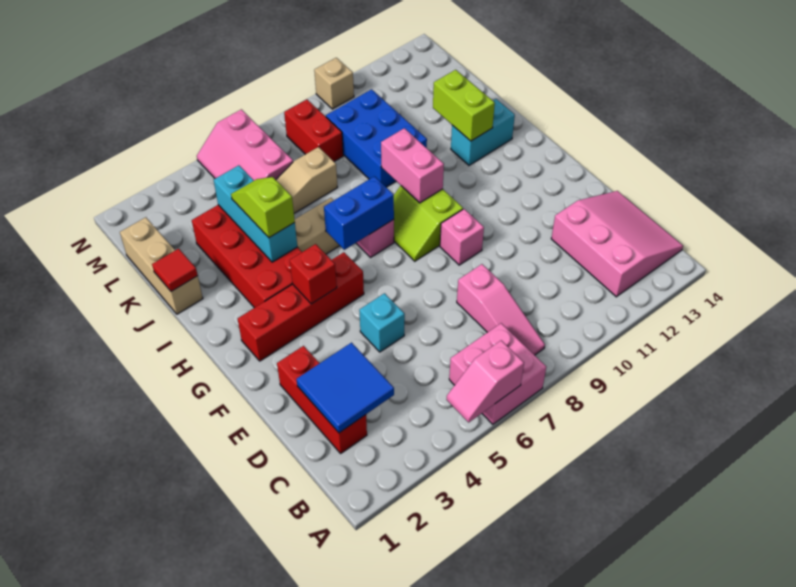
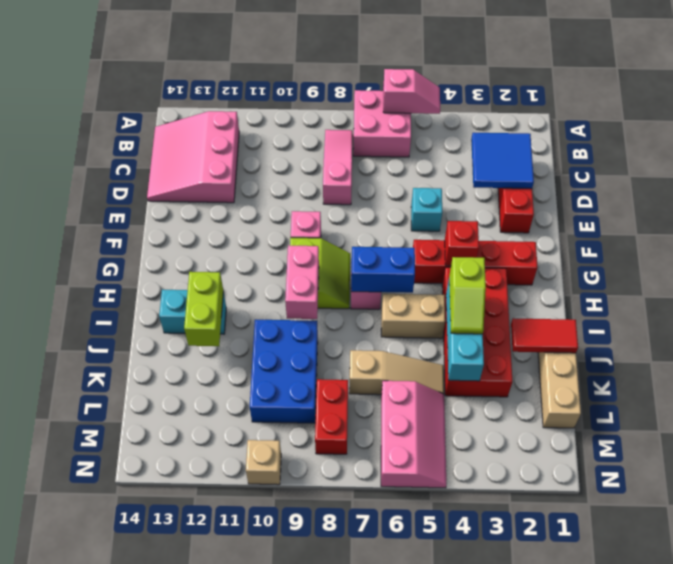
red tile J1 level 2 -> red tile J1:J2 level 2

